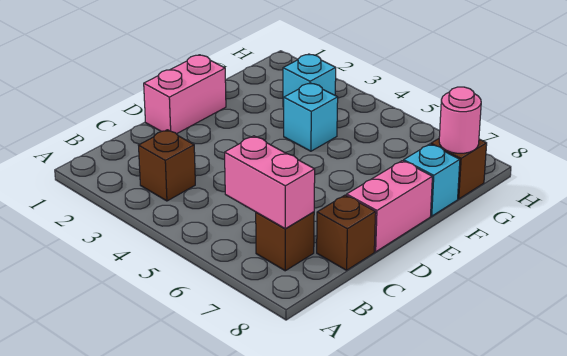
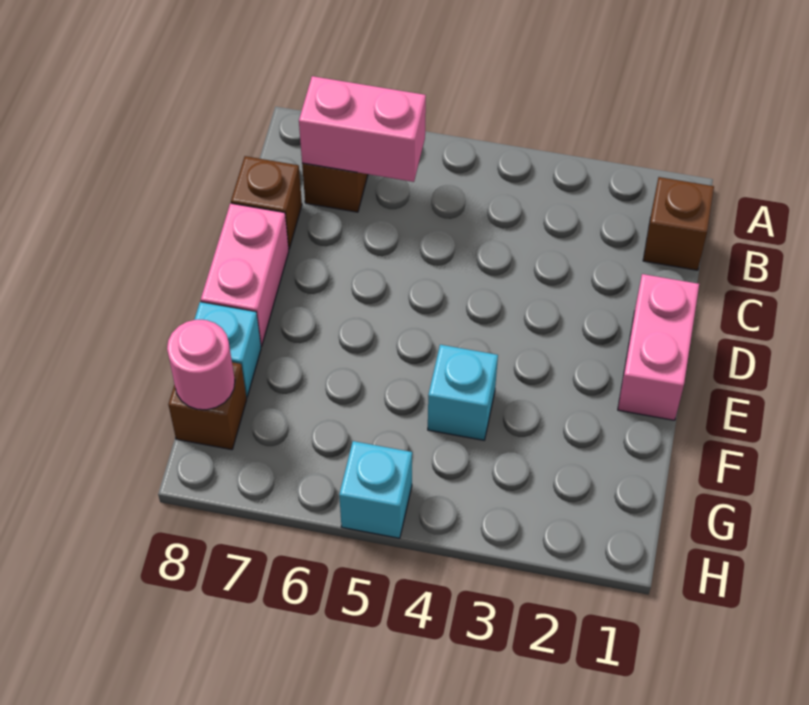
brown brick B3 level 1 -> brown brick B1 level 1
cyan brick G3 level 1 -> cyan brick H5 level 1

